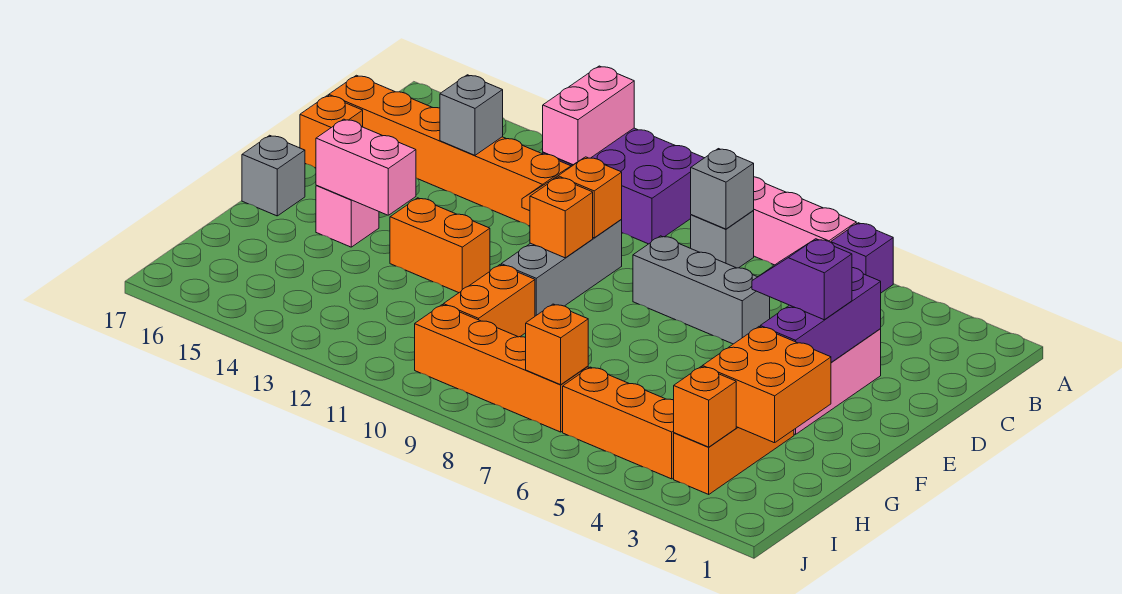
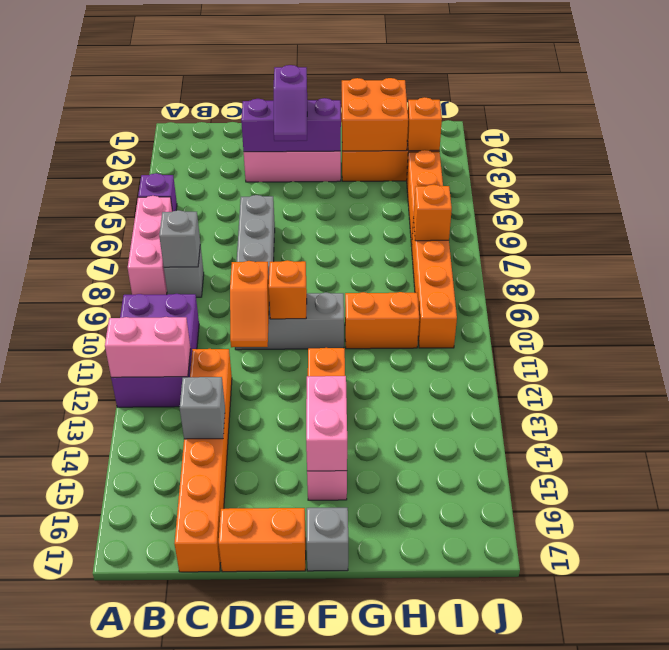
orange brick D17 level 1 -> orange brick D17:E17 level 1

